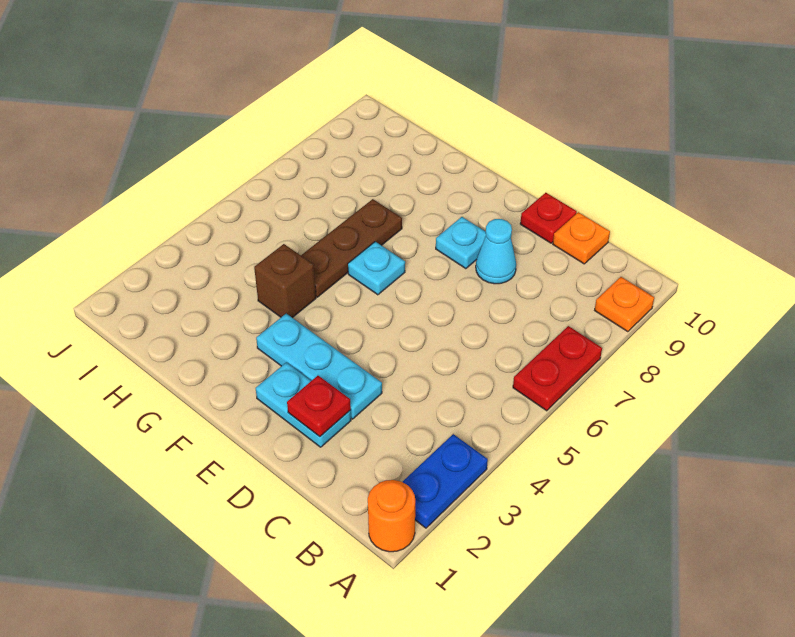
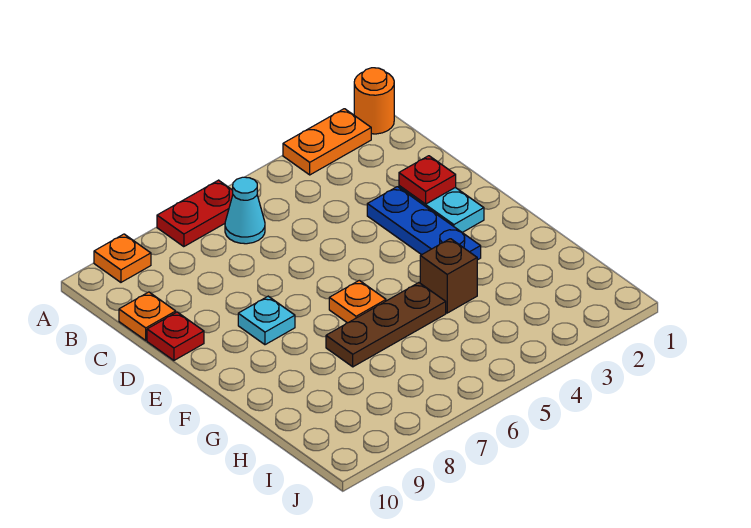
blue plate A2:A3 level 1 -> orange plate A2:A3 level 1
cyan plate D3:F3 level 1 -> blue plate D3:F3 level 1
cyan cone D8 level 1 -> cyan cone B6 level 1
cyan plate F6 level 1 -> orange plate F6 level 1

